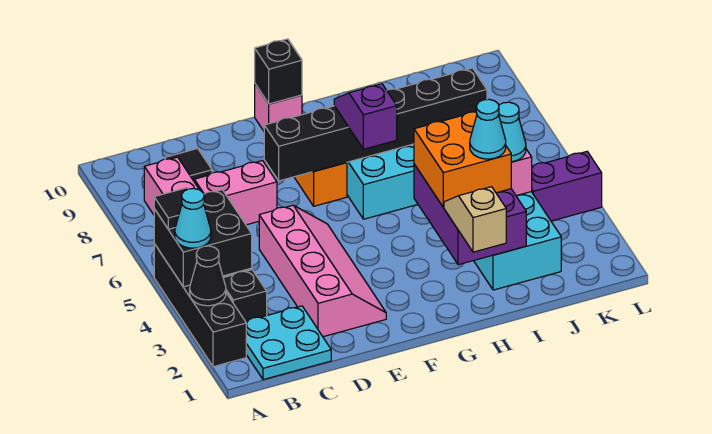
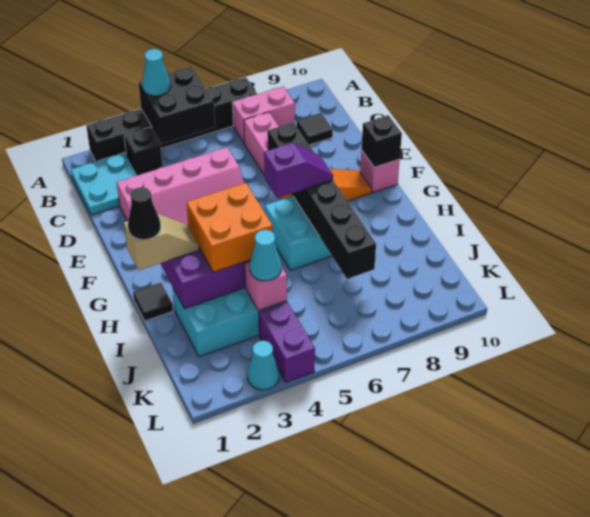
black brick A2:A5 level 1 -> black brick A2:A7 level 1
black cone A3 level 2 -> black cone H1 level 4
black tile A5 level 3 -> black tile H1 level 1
cyan cone I3 level 4 -> cyan cone L3 level 1

